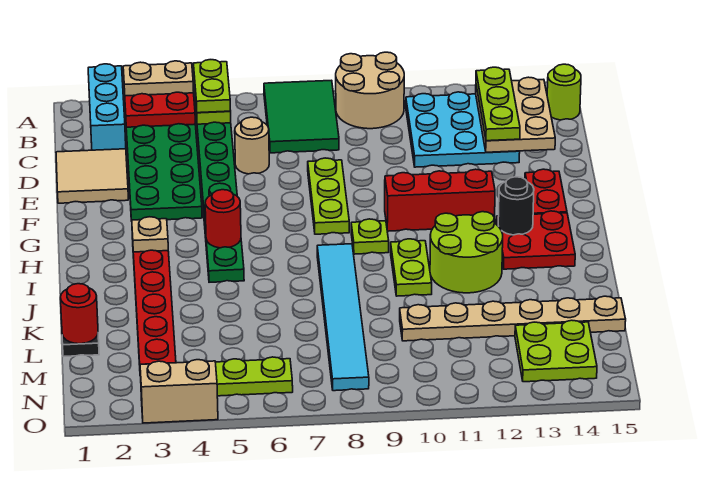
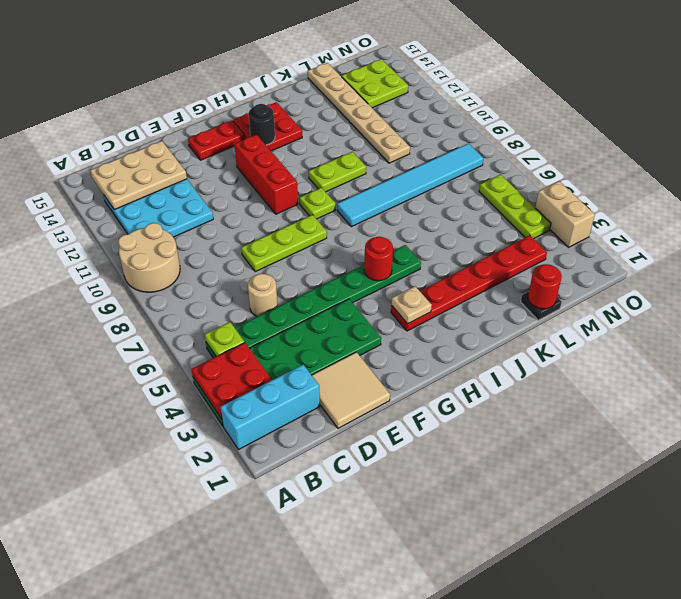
tan plate A3:A4 level 3 -> none
lime plate A5:B5 level 3 -> none
green tile A7:C8 level 1 -> none
lime plate B13:D13 level 3 -> none
lime round brick B15 level 1 -> none
lime round brick I11:J12 level 1 -> none

